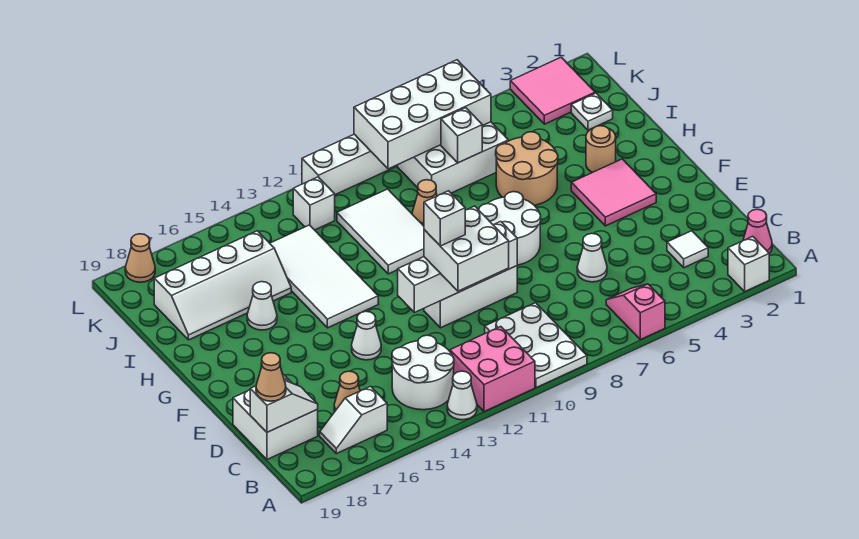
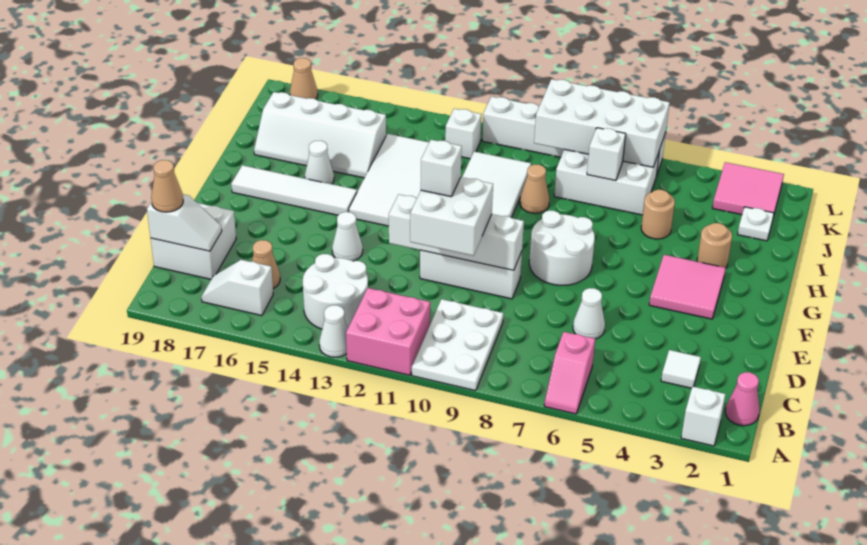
pink slope A6:B6 level 1 top A -> pink slope A6:B6 level 1 top B
none -> white tile G15:G18 level 1
tan round brick H5:I6 level 1 -> tan round brick I5 level 1

